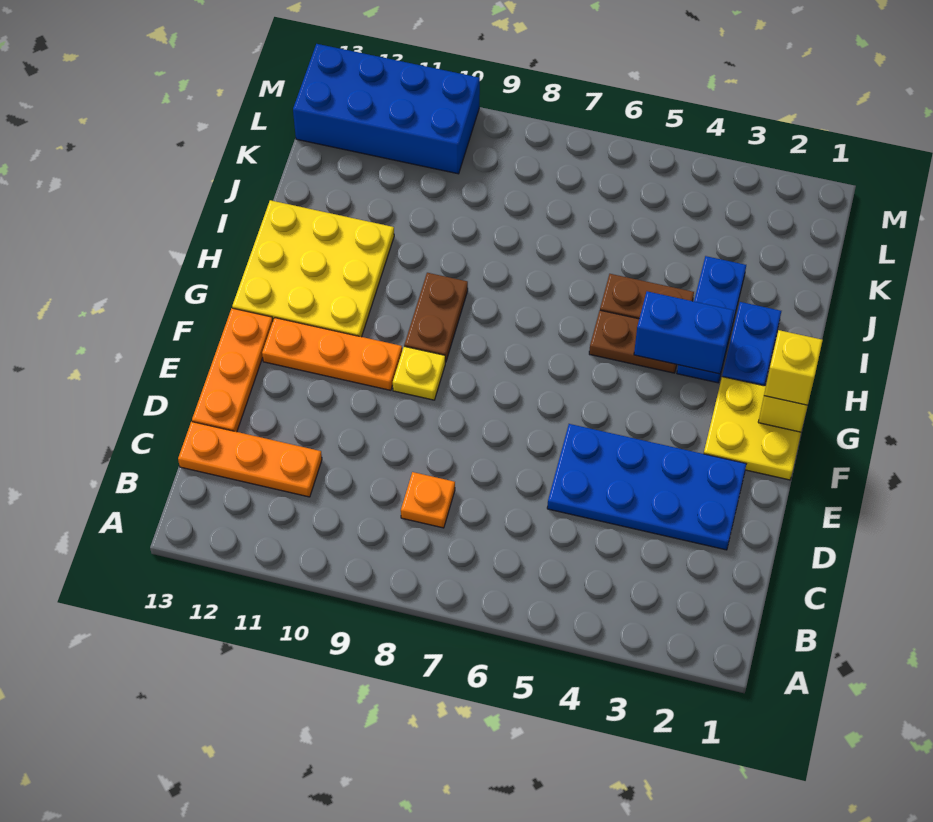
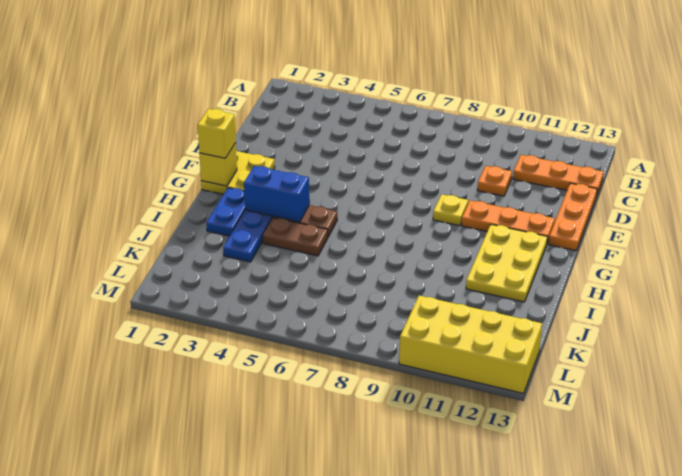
orange plate C8 level 1 -> orange plate D10 level 1
blue plate D2:E5 level 1 -> none
brown plate G9:H9 level 1 -> none
yellow plate G11:I13 level 1 -> yellow plate G11:I12 level 1
blue brick L10:M13 level 1 -> yellow brick L10:M13 level 1

